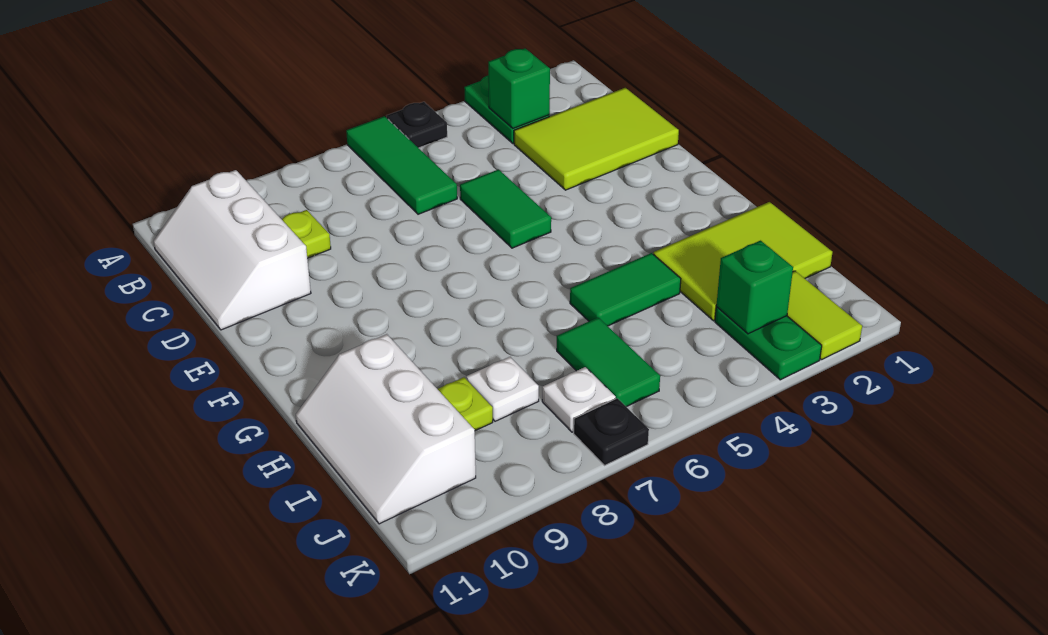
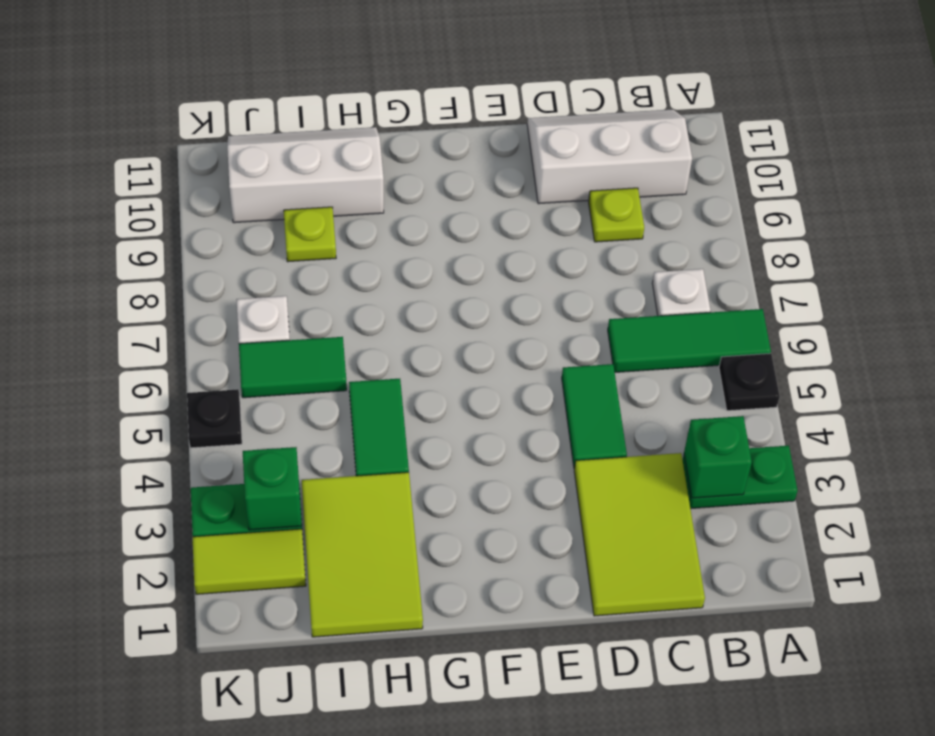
green tile D5:E5 level 1 -> green tile D4:D5 level 1
white plate I8 level 1 -> white plate B7 level 1
black plate K7 level 1 -> black plate K5 level 1

